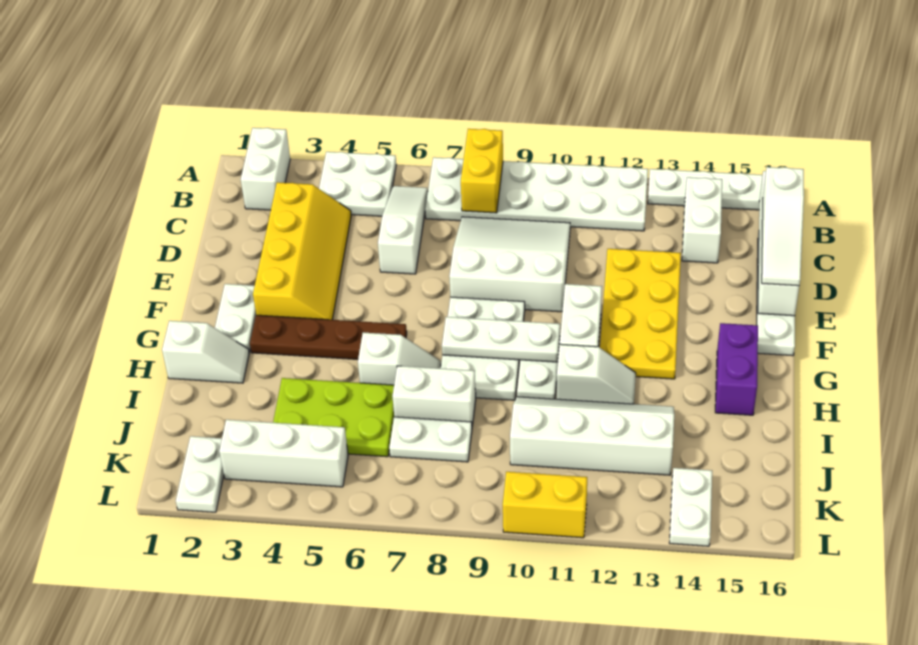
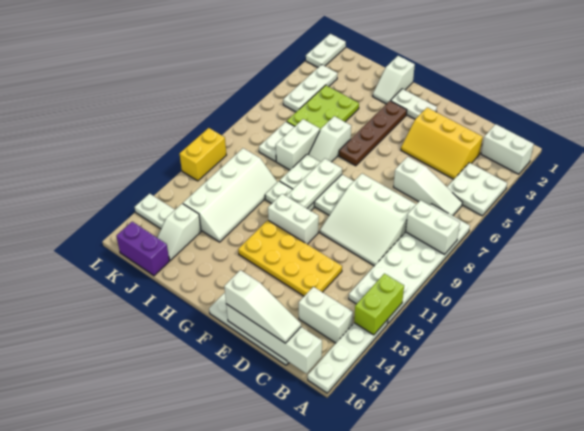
yellow brick A8:B8 level 2 -> white brick A8:B8 level 2
none -> lime brick A12:A13 level 2
yellow slope C3:F4 level 1 top 3 -> yellow slope C3:E4 level 1 top 3
white slope C8:E10 level 1 top E -> white slope C8:E10 level 1 top 8
white slope C16:E16 level 3 top C -> white slope C16:E16 level 3 top E
purple brick G15:H15 level 1 -> purple brick J16:K16 level 1
white slope H11:H12 level 1 top 11 -> white slope J14:J15 level 1 top 14
white plate K2:L2 level 1 -> white plate L1:L2 level 1
white brick K3:K5 level 1 -> white plate K3:K5 level 1

